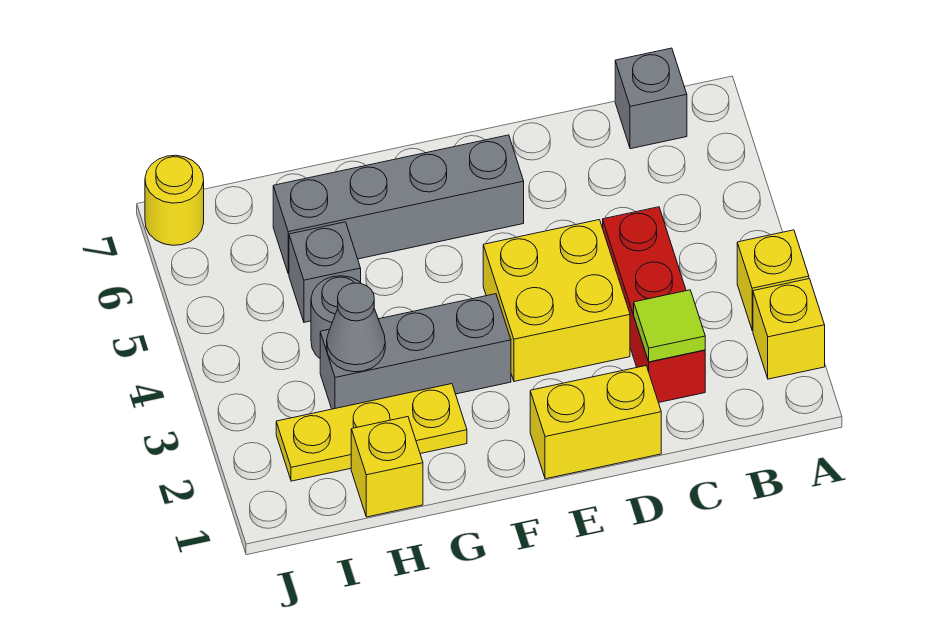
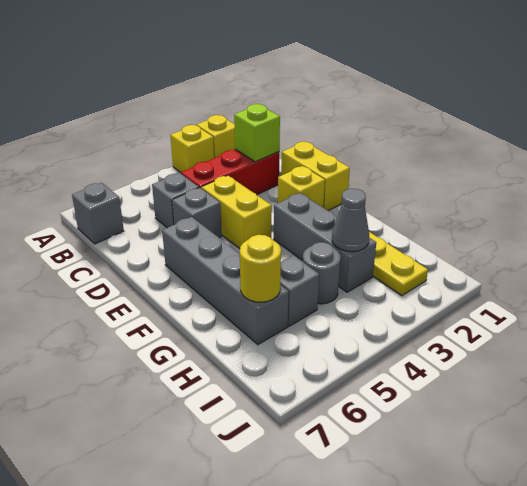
lime tile C2 level 2 -> lime brick C2 level 2
none -> grey brick C5 level 1
yellow brick D3:E4 level 1 -> yellow brick D4:E4 level 1
none -> grey brick D5 level 1
yellow brick H1 level 1 -> yellow brick E2 level 1
yellow round brick J7 level 1 -> yellow round brick H6 level 2

